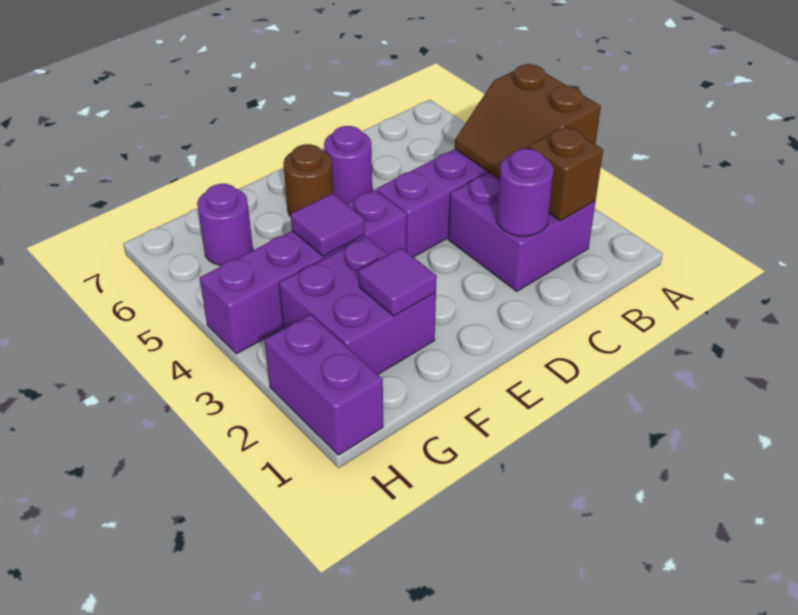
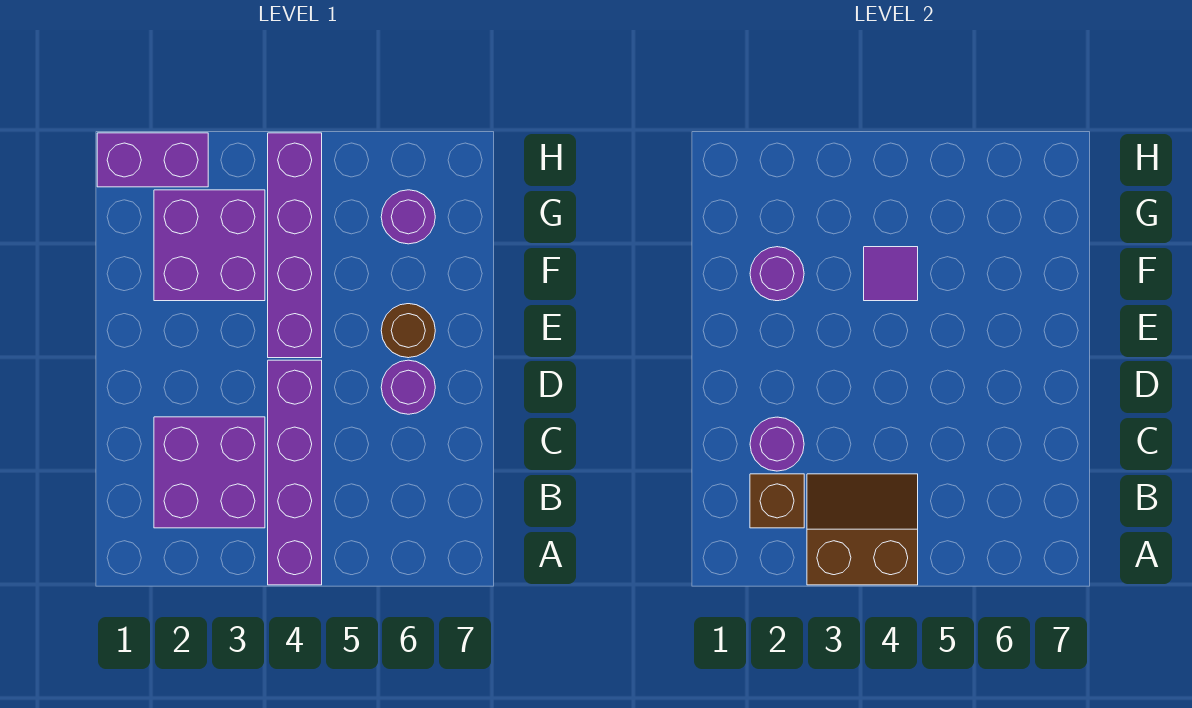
purple tile F2 level 2 -> purple round brick F2 level 2

